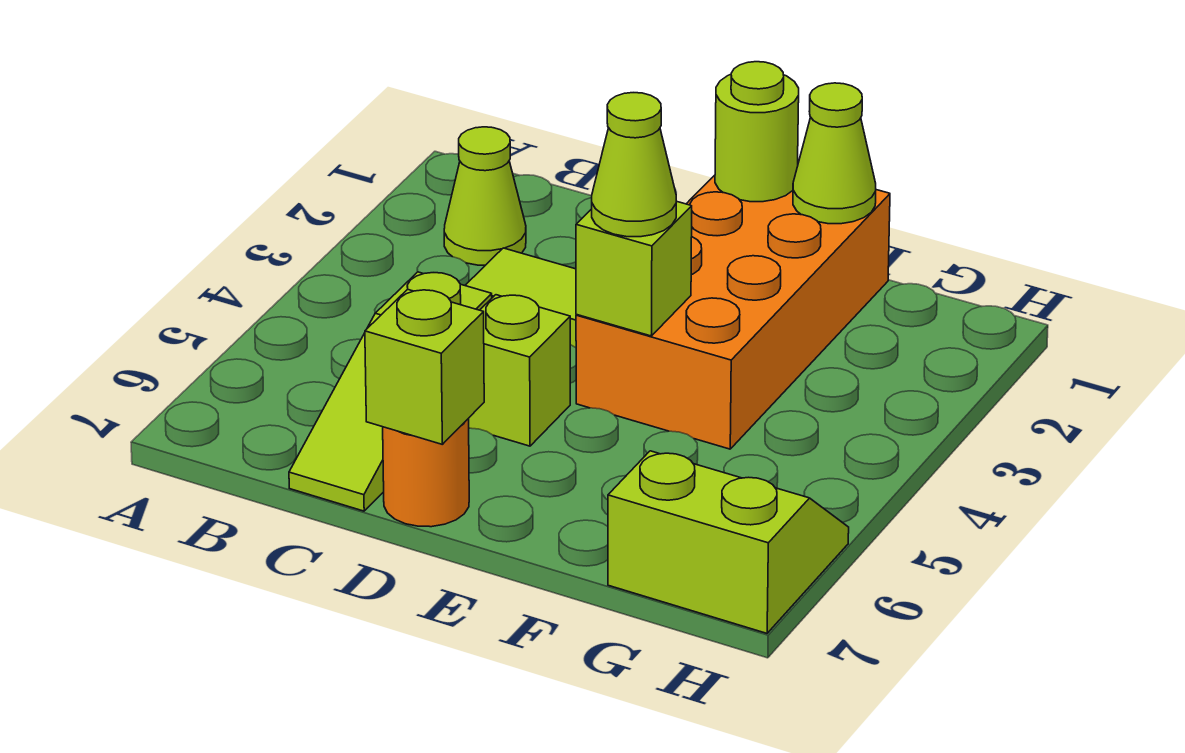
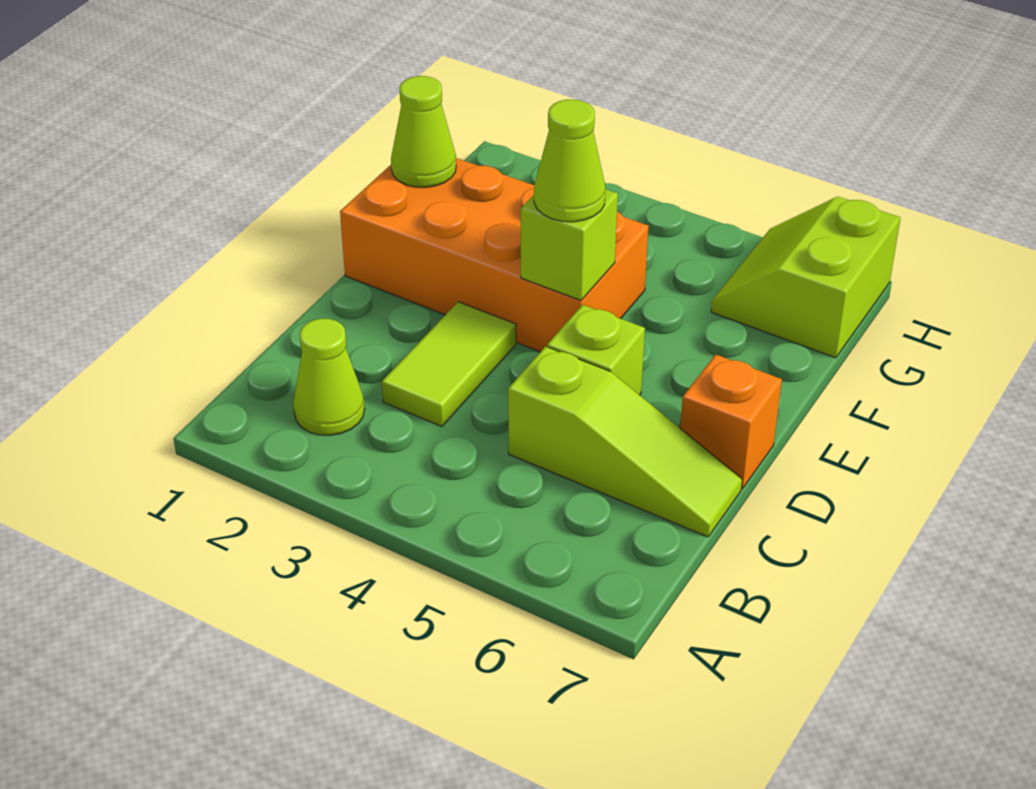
orange round brick D7 level 1 -> orange brick D7 level 1
lime brick D7 level 2 -> none
lime round brick E1 level 2 -> none

